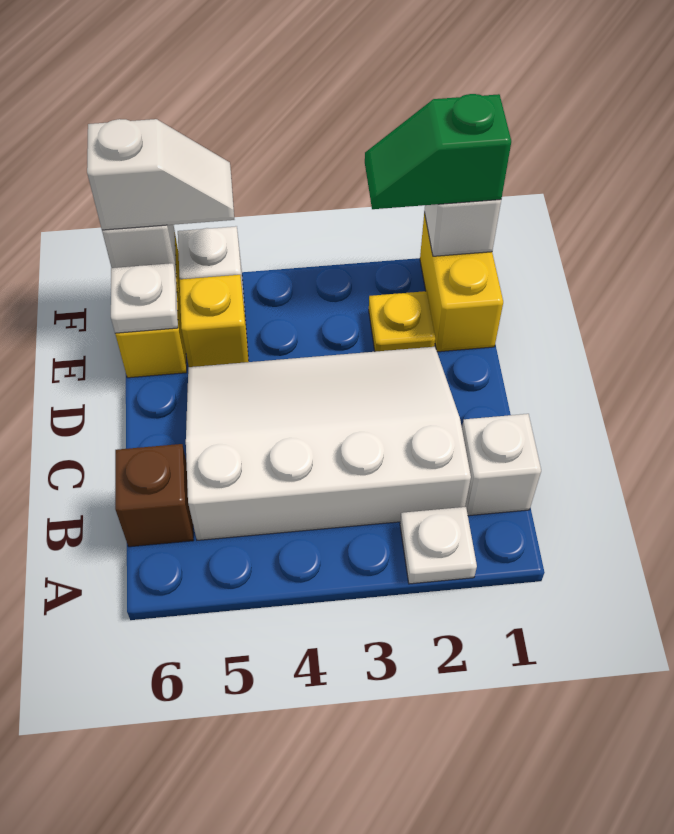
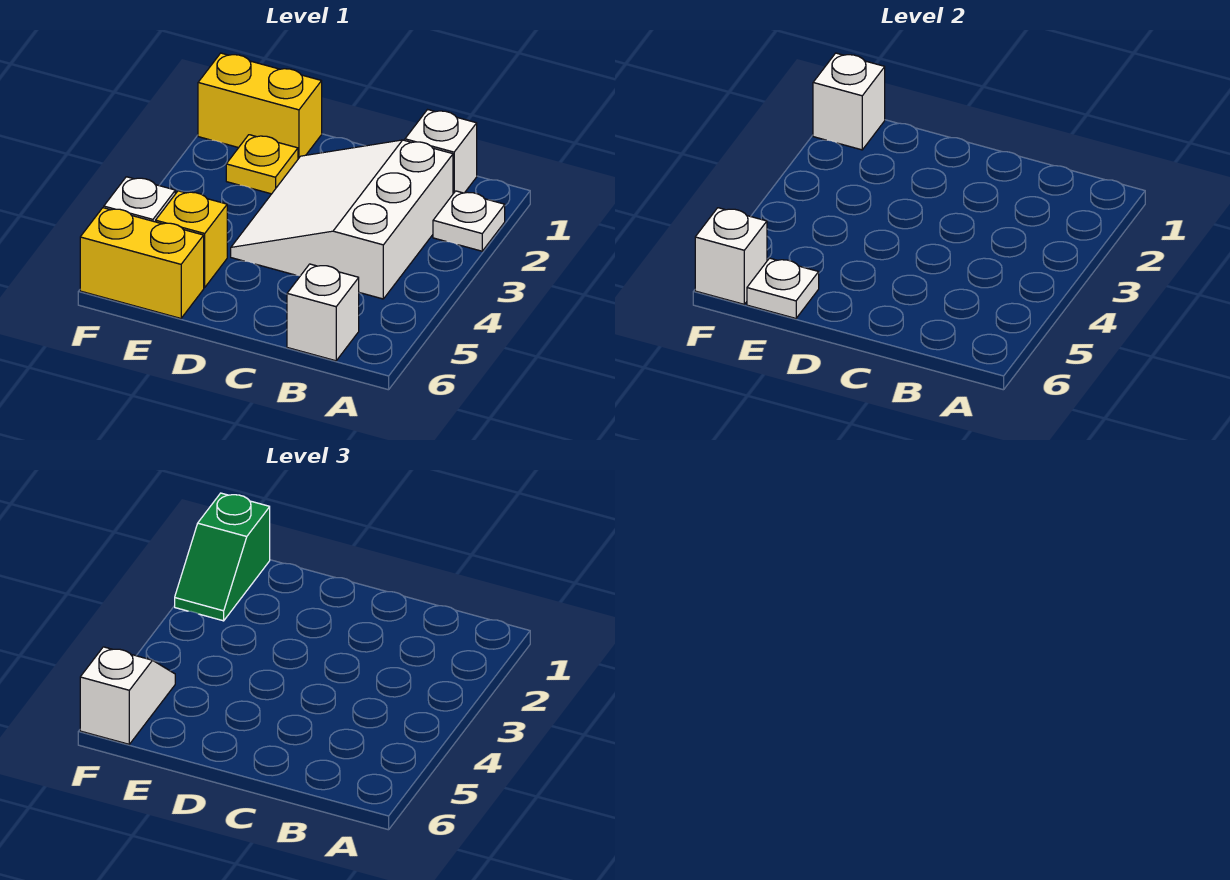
white slope B2:D5 level 1 top B -> white slope B2:D4 level 1 top B
brown brick B6 level 1 -> white brick B6 level 1

